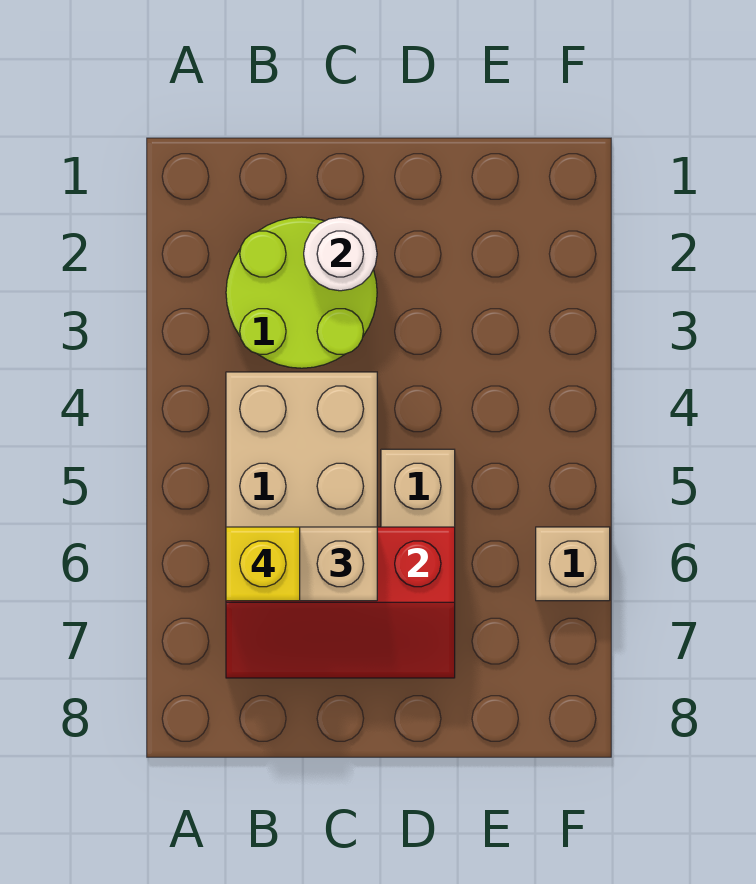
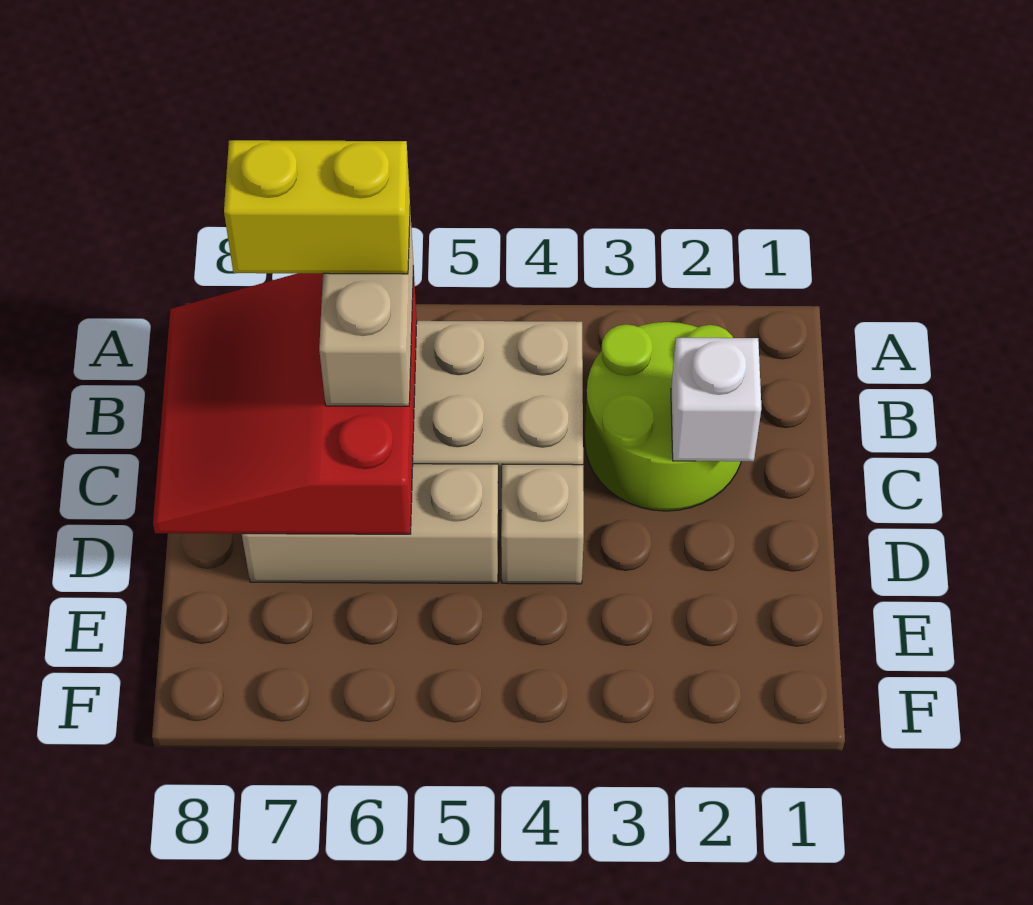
red slope B6:D7 level 2 top 6 -> red slope B6:D8 level 2 top 6
yellow brick B6 level 4 -> yellow brick B6:B7 level 4
white round brick C2 level 2 -> white brick C2 level 2
tan brick F6 level 1 -> tan brick D4 level 1

